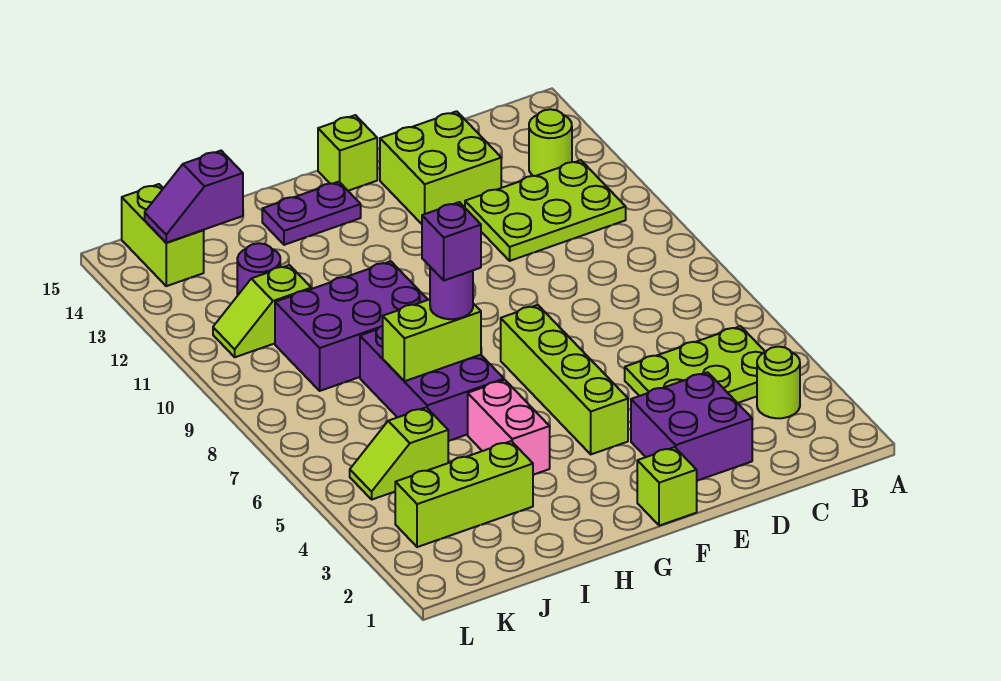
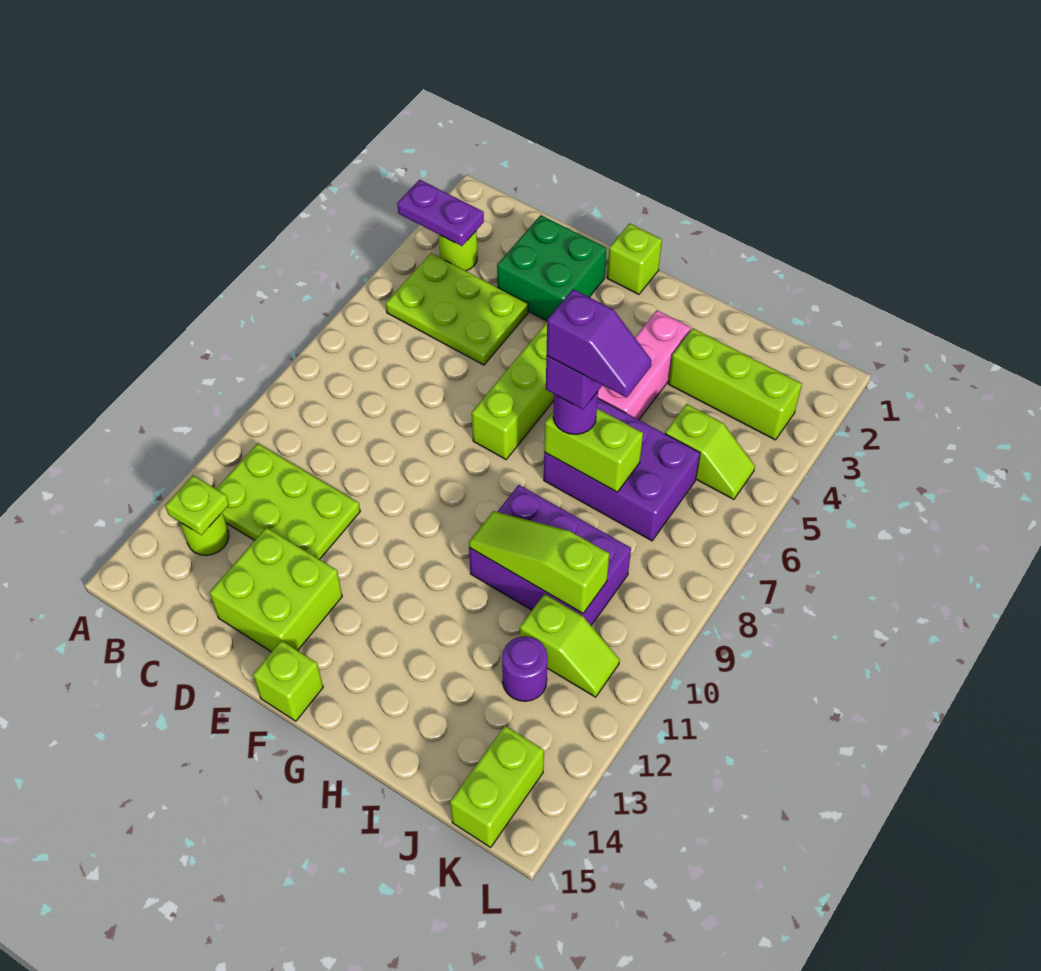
none -> lime plate B13 level 2
purple brick D2:E3 level 1 -> green brick D2:E3 level 1
purple plate G14:H14 level 1 -> purple plate A3:B3 level 2
pink brick H4:H5 level 1 -> pink brick H3:H5 level 1
purple brick H6:I8 level 1 -> purple brick H6:J7 level 1
none -> lime slope H10:J10 level 2 top J
purple slope J14:K14 level 2 top J -> purple slope H7:I7 level 5 top H

